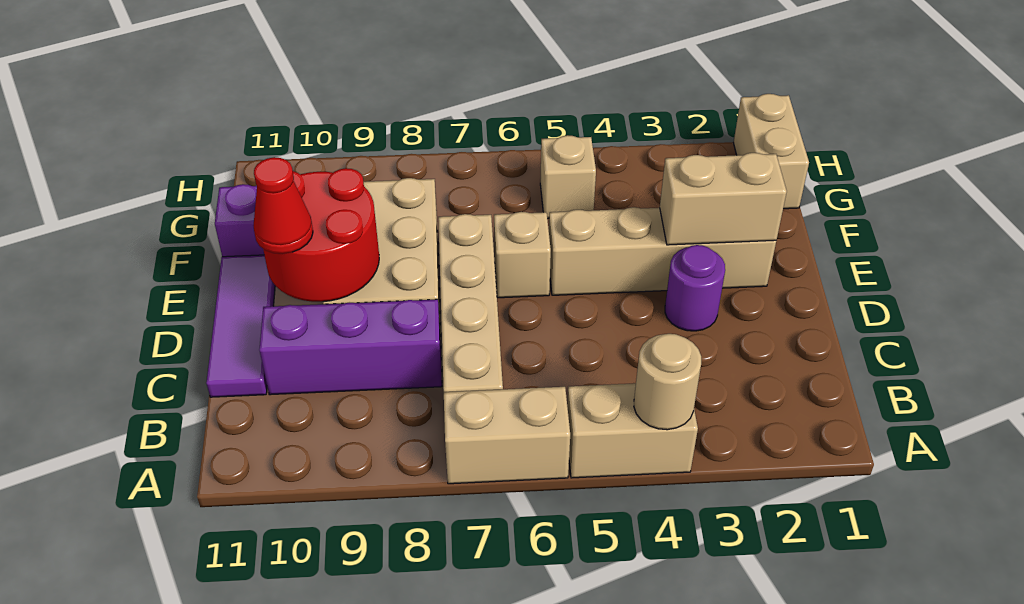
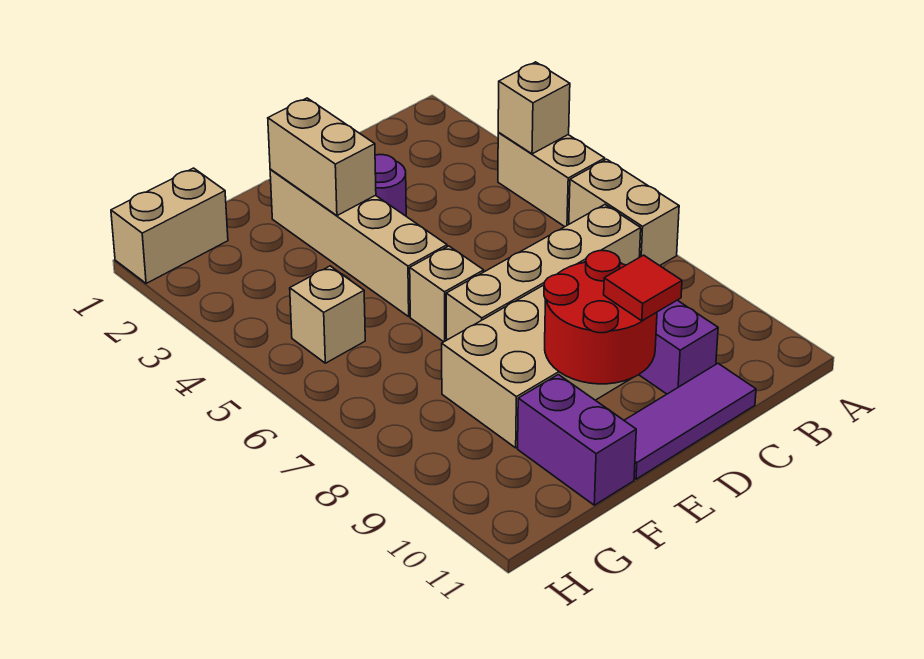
tan round brick A4 level 2 -> tan brick A4 level 2
red cone D10 level 3 -> red tile D10 level 3

